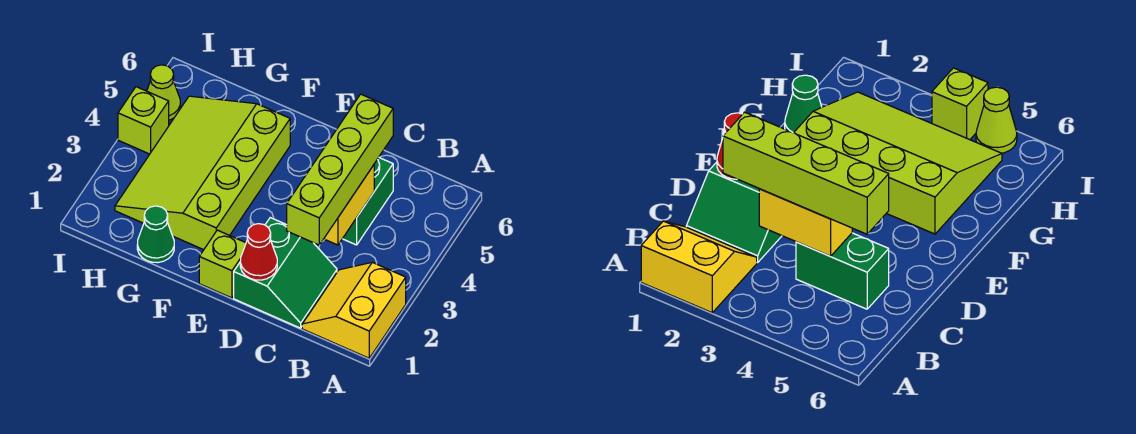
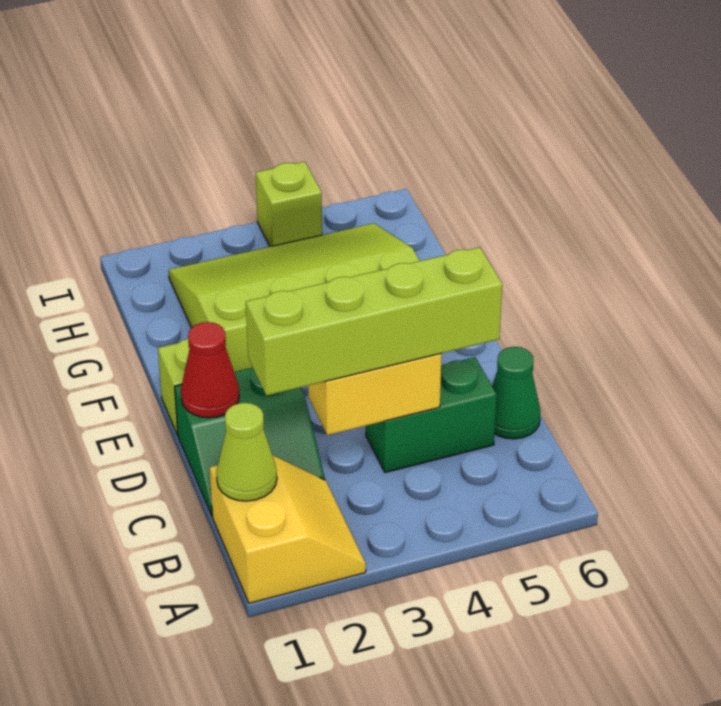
yellow slope A1:B2 level 1 top A -> yellow slope A1:B2 level 1 top 1
green cone G1 level 1 -> green cone C6 level 1
lime cone I5 level 1 -> lime cone B1 level 2

